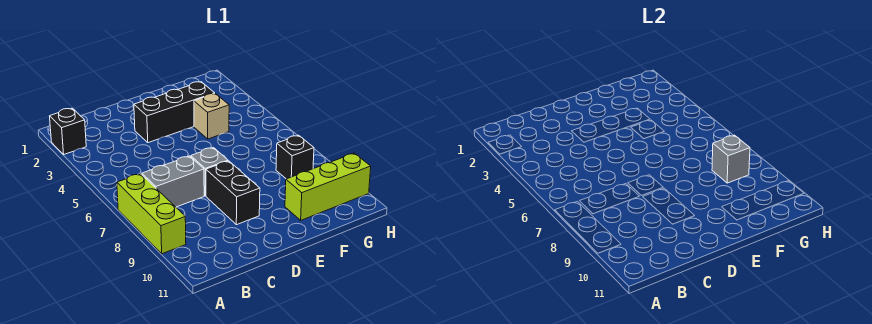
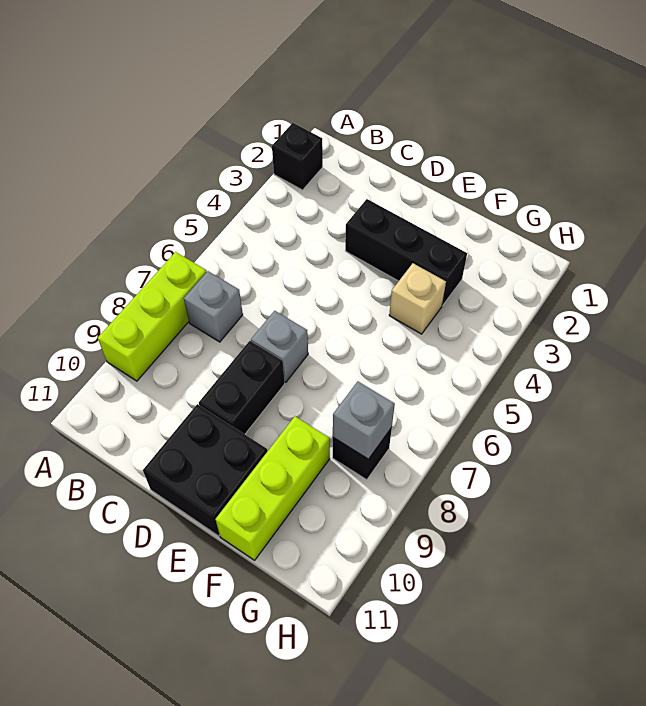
grey brick B7:C7 level 1 -> grey brick B7 level 1
none -> black brick D10:E11 level 1
lime brick F10:H10 level 1 -> lime brick F9:F11 level 1

